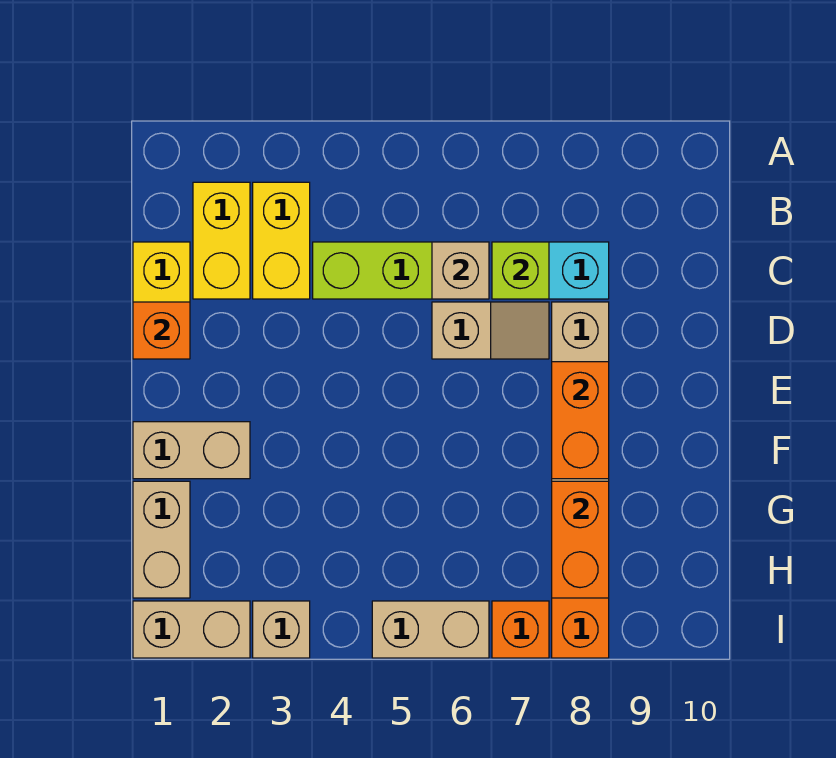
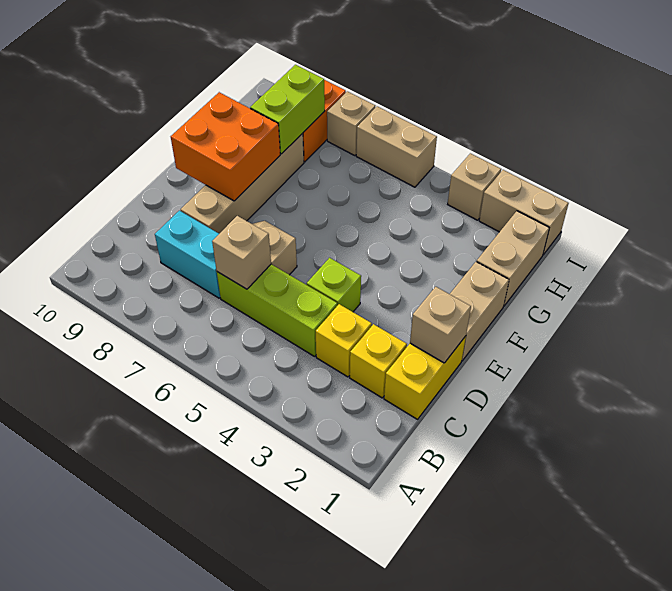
yellow brick B2:C2 level 1 -> yellow brick C2 level 1
yellow brick B3:C3 level 1 -> yellow brick C3 level 1
lime brick C7 level 2 -> lime brick D4 level 1
orange brick D1 level 2 -> tan brick D1 level 2
orange brick E8:F8 level 2 -> orange brick E8:F9 level 2
tan brick F1:F2 level 1 -> tan brick E1:F1 level 1
orange brick G8:H8 level 2 -> lime brick G8:H8 level 2
orange brick I7 level 1 -> tan brick I7 level 1

